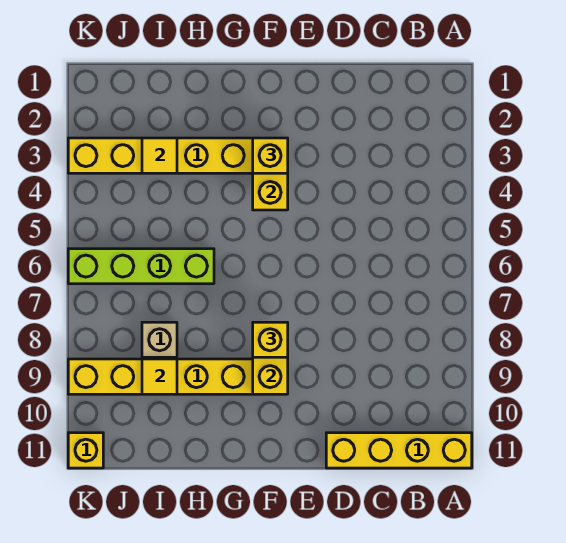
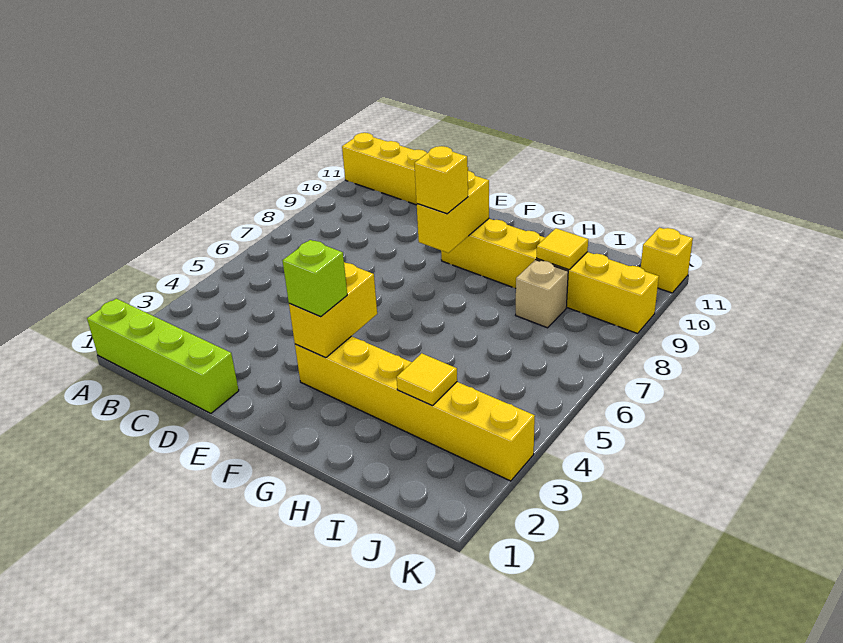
yellow brick F3 level 3 -> lime brick F3 level 3
lime brick H6:K6 level 1 -> lime brick A1:D1 level 1

